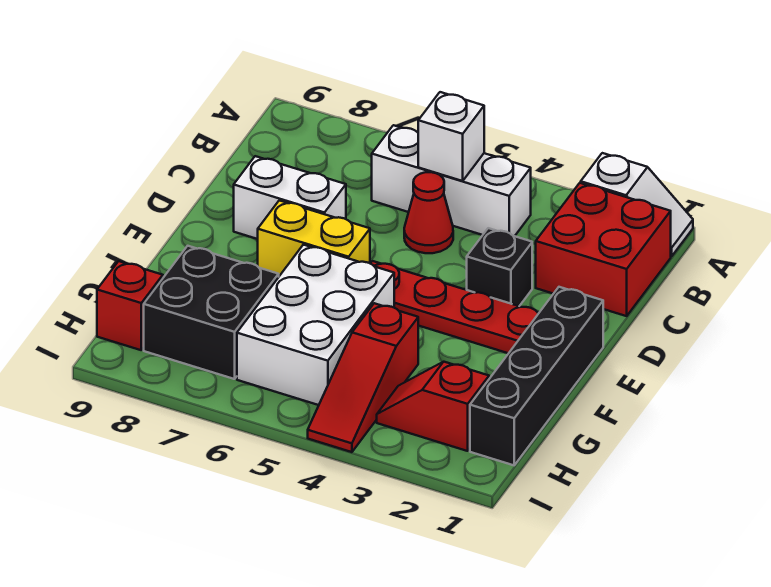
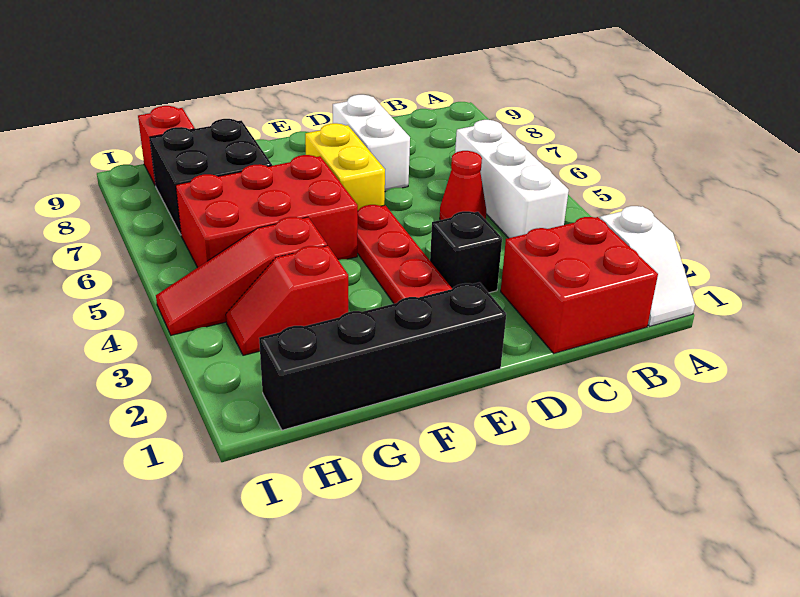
white brick B5 level 2 -> none
white brick F5:H6 level 1 -> red brick F5:H6 level 1
red slope H2:H3 level 1 top 2 -> red slope G3:H3 level 1 top G

